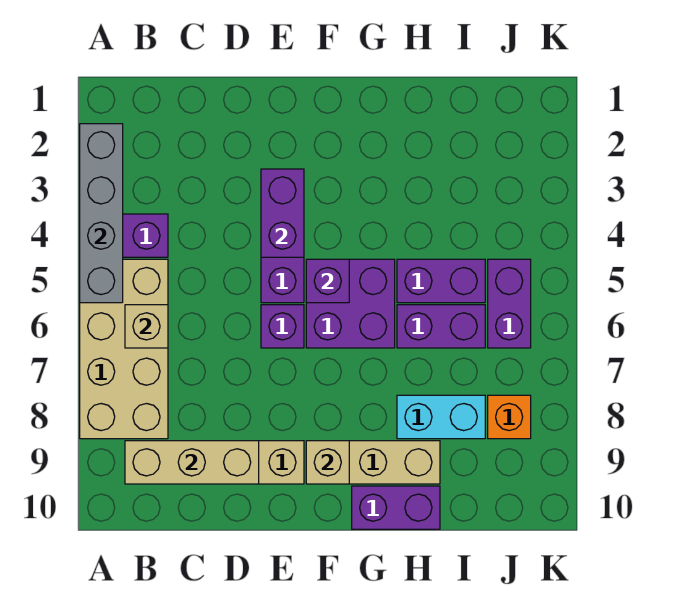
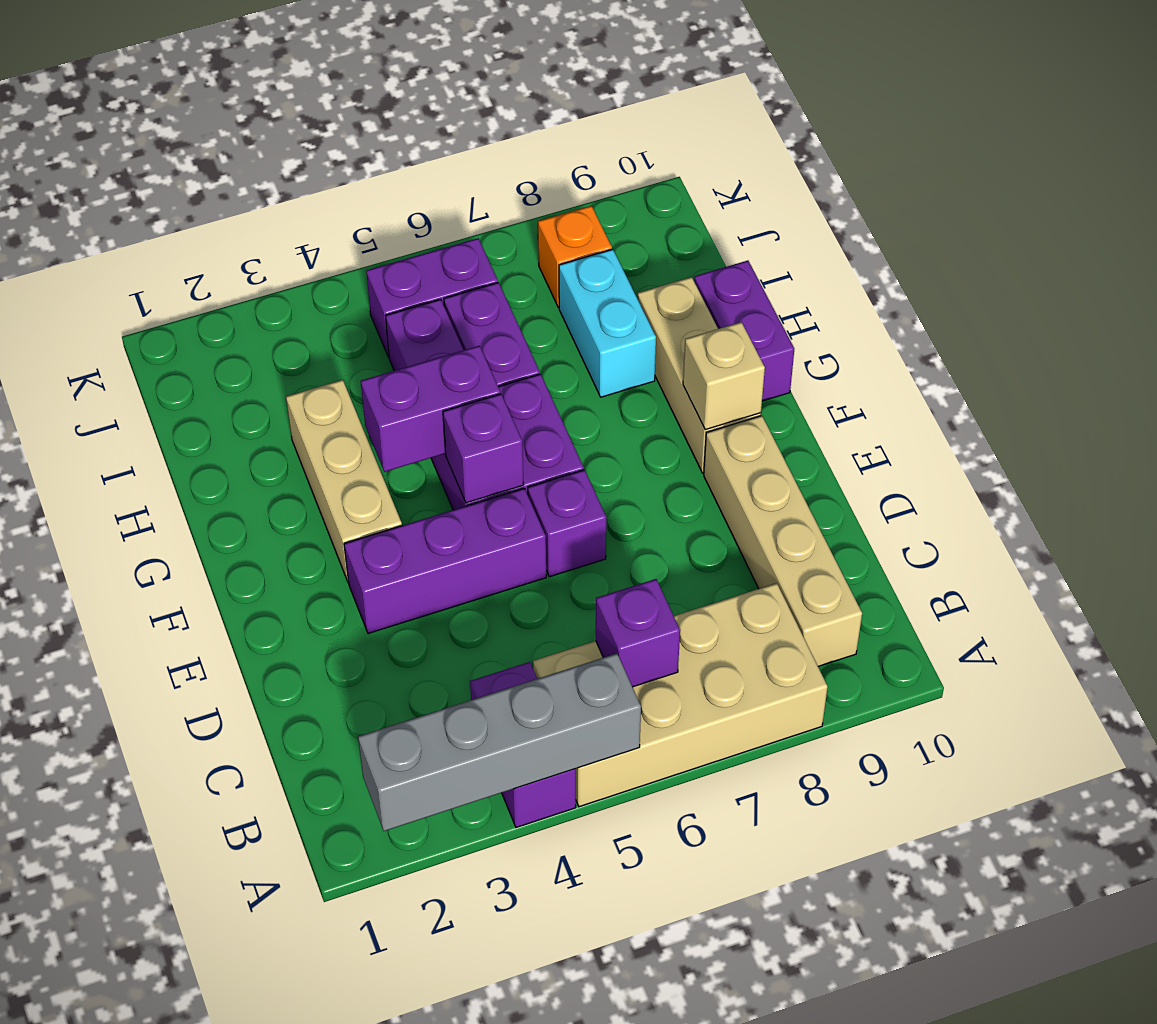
tan brick B6 level 2 -> purple brick B6 level 2
tan brick B9:D9 level 2 -> tan brick F3:H3 level 1
purple brick E3:E4 level 2 -> purple brick G4:G5 level 2

